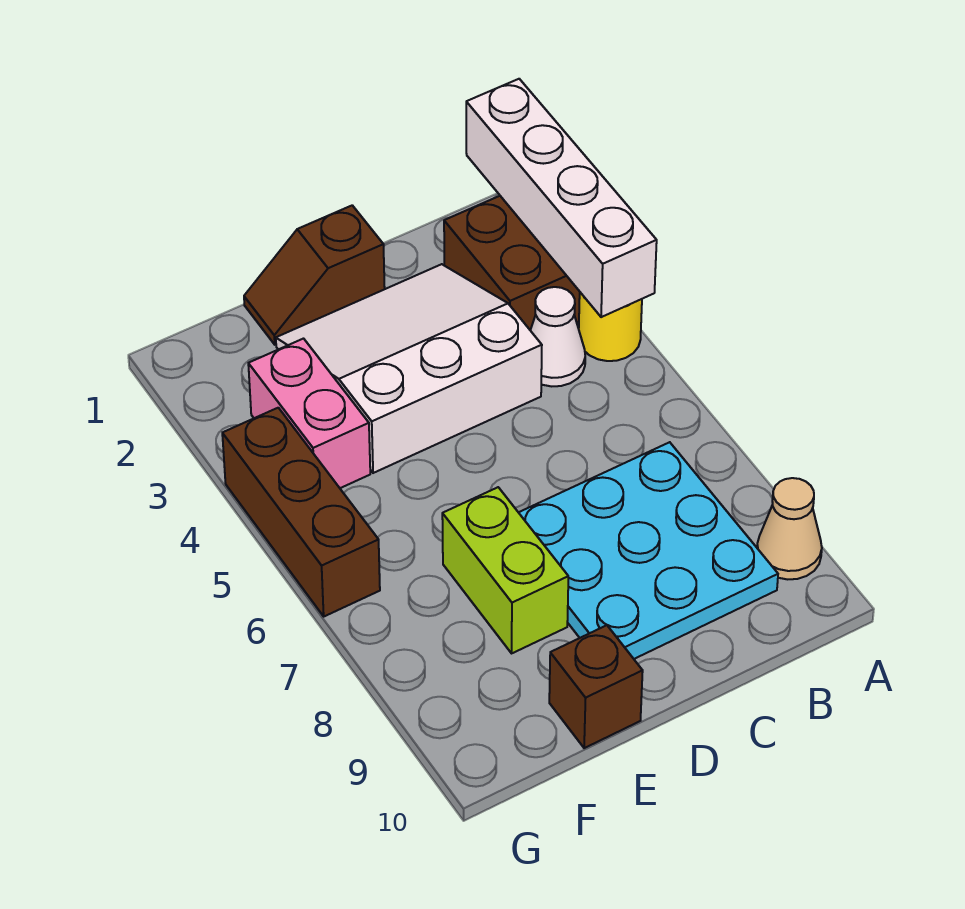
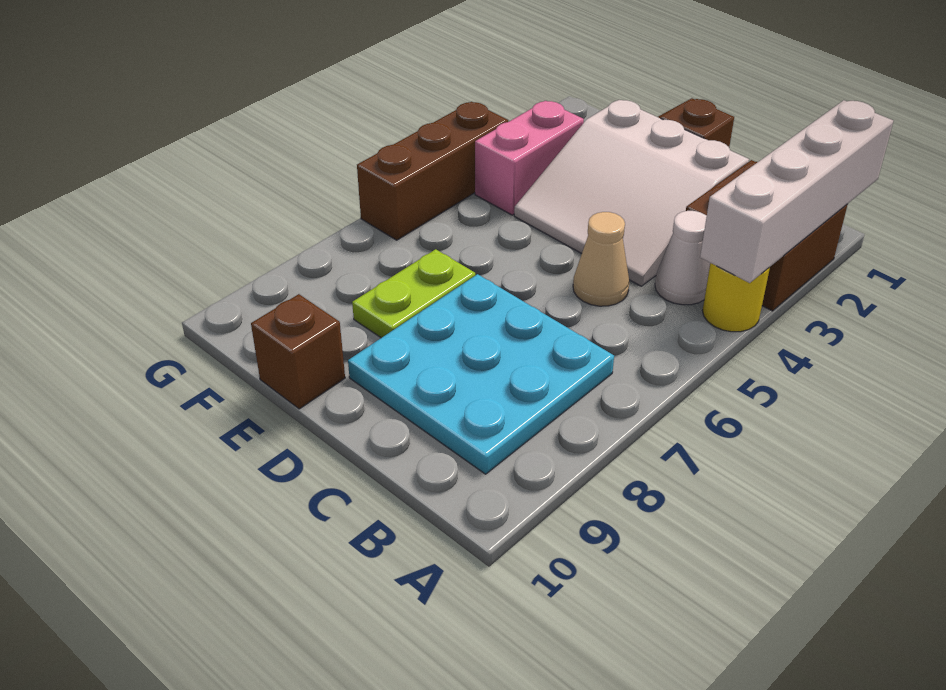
tan cone A9 level 1 -> tan cone C5 level 1
white slope C2:E4 level 1 top 4 -> white slope C2:E4 level 1 top 2
lime brick E7:E8 level 1 -> lime plate E7:E8 level 1

